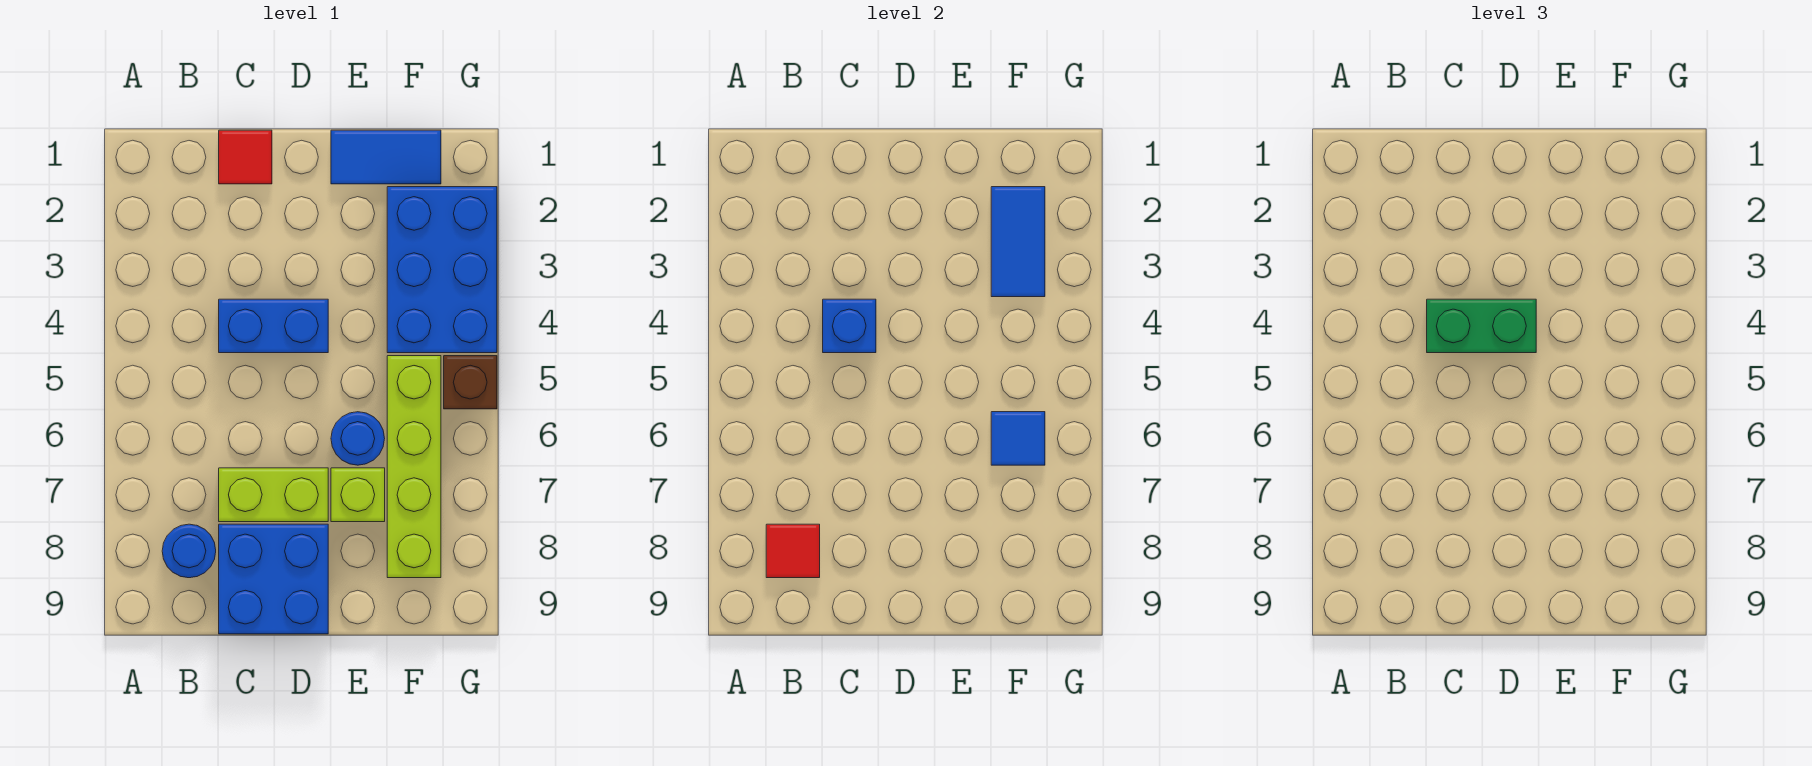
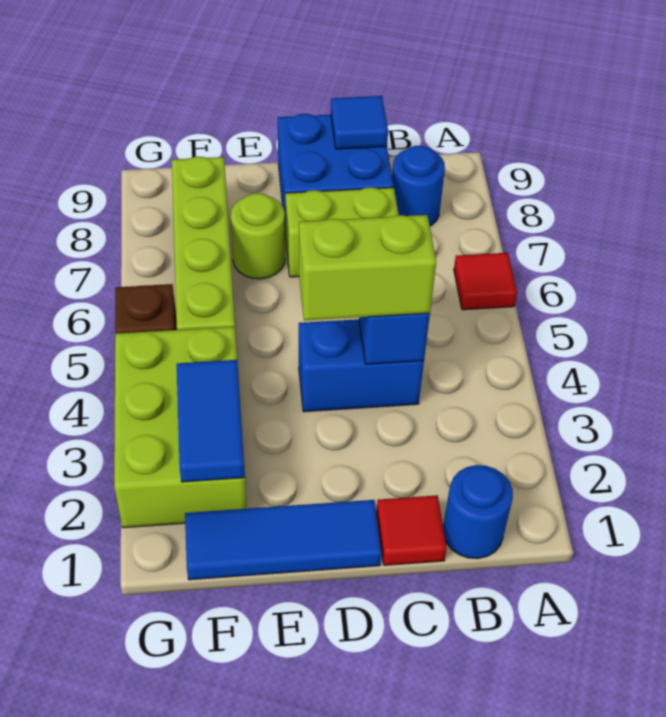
red tile B8 level 2 -> red tile A6 level 1
green brick C4:D4 level 3 -> lime brick C4:D4 level 3
blue tile E1:F1 level 1 -> blue tile D1:F1 level 1
blue round brick E6 level 1 -> blue round brick B1 level 1
lime brick E7 level 1 -> lime round brick E7 level 1
blue brick F2:G4 level 1 -> lime brick F2:G4 level 1
blue tile F6 level 2 -> blue tile C9 level 2

